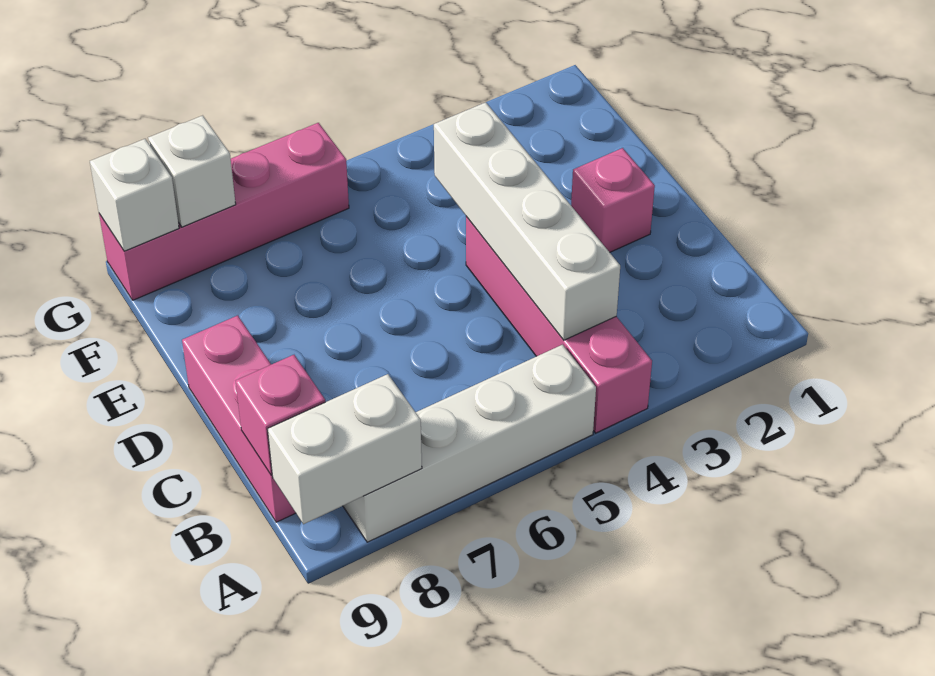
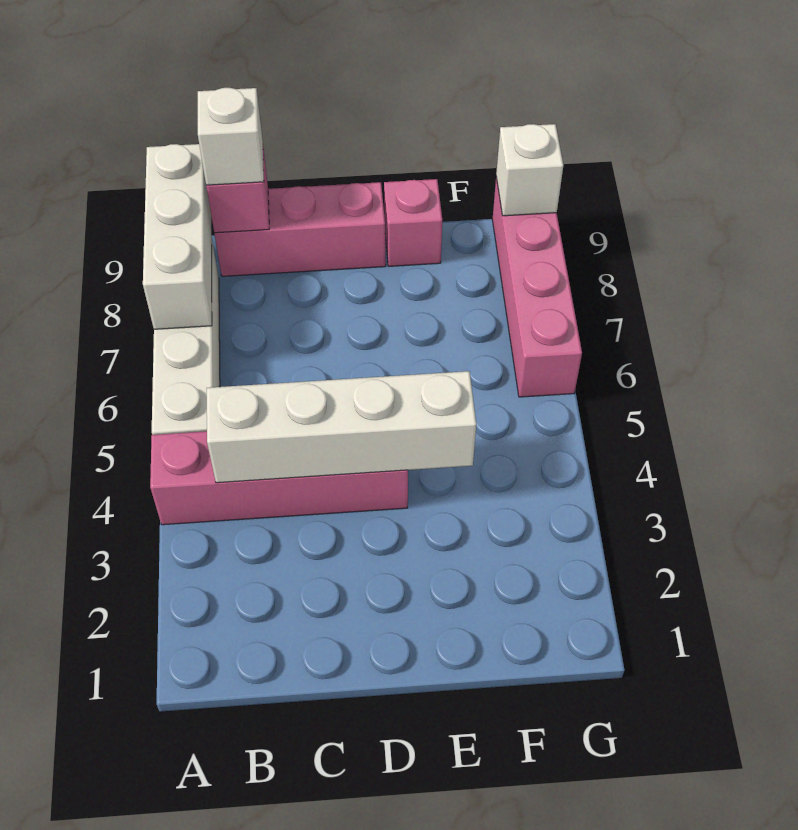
white brick A8:A9 level 2 -> white brick A7:A9 level 2
pink brick D2 level 1 -> pink brick E9 level 1
white brick G8 level 2 -> white brick B9 level 3

